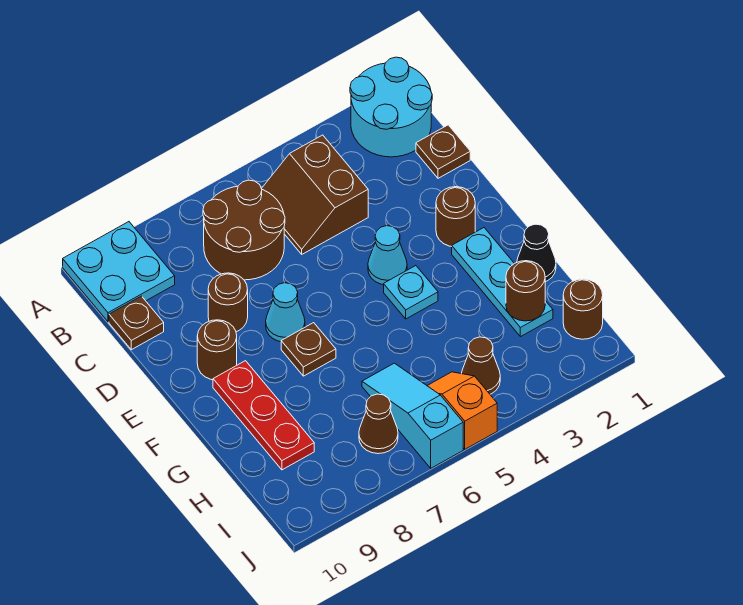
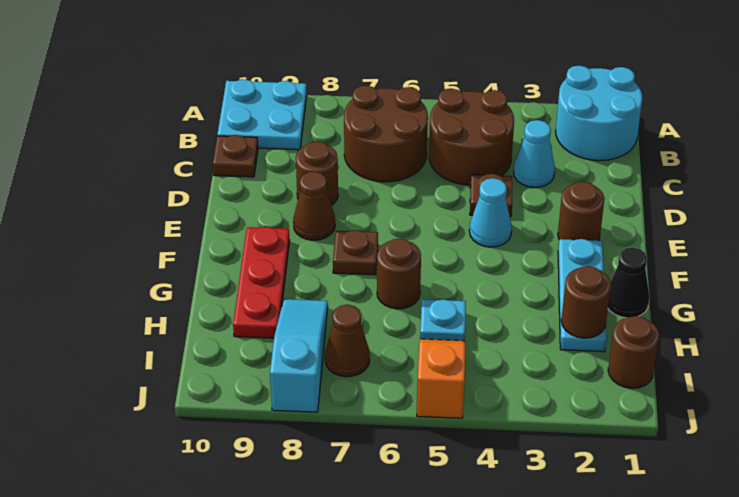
brown slope B4:C5 level 1 top 4 -> brown round brick B4:C5 level 1
brown plate C1 level 1 -> brown plate D4 level 1
cyan cone E7 level 1 -> cyan cone C3 level 1
brown round brick E9 level 1 -> brown round brick G6 level 1
cyan plate F4 level 1 -> cyan plate H5 level 1
cyan slope H6:J6 level 1 top J -> cyan slope H8:J8 level 1 top J
brown cone I4 level 1 -> brown cone E8 level 1

